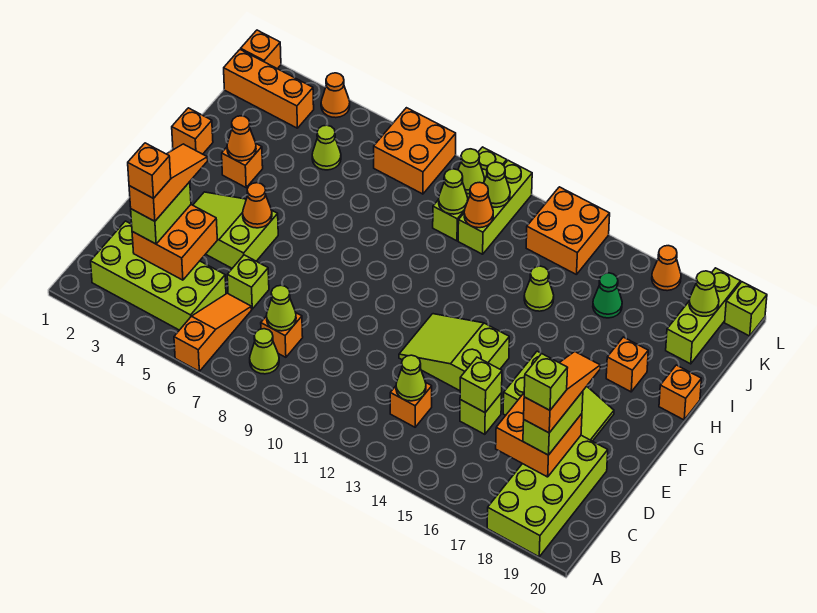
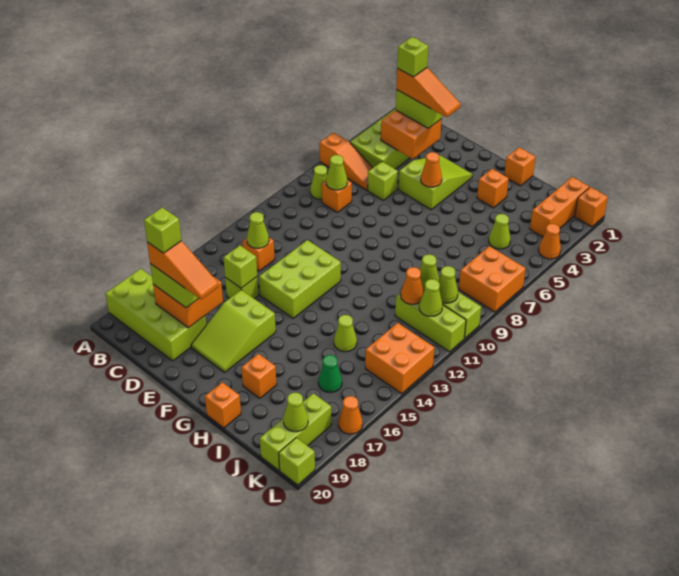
orange brick C3 level 5 -> lime brick C3 level 5
lime slope E12:F14 level 1 top 14 -> lime brick E12:F14 level 1
orange cone H3 level 2 -> none
lime brick J19:L19 level 1 -> lime brick K18:K20 level 1

